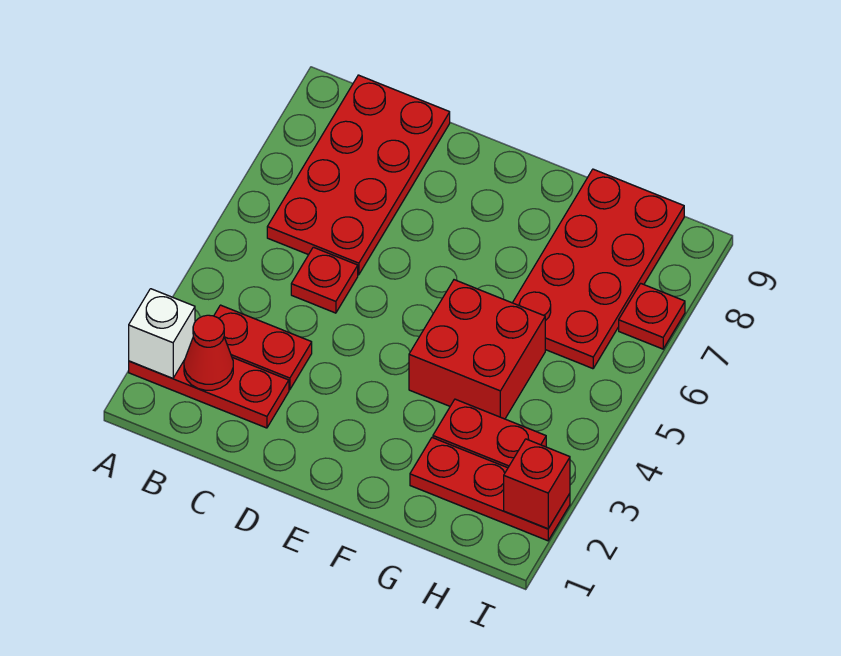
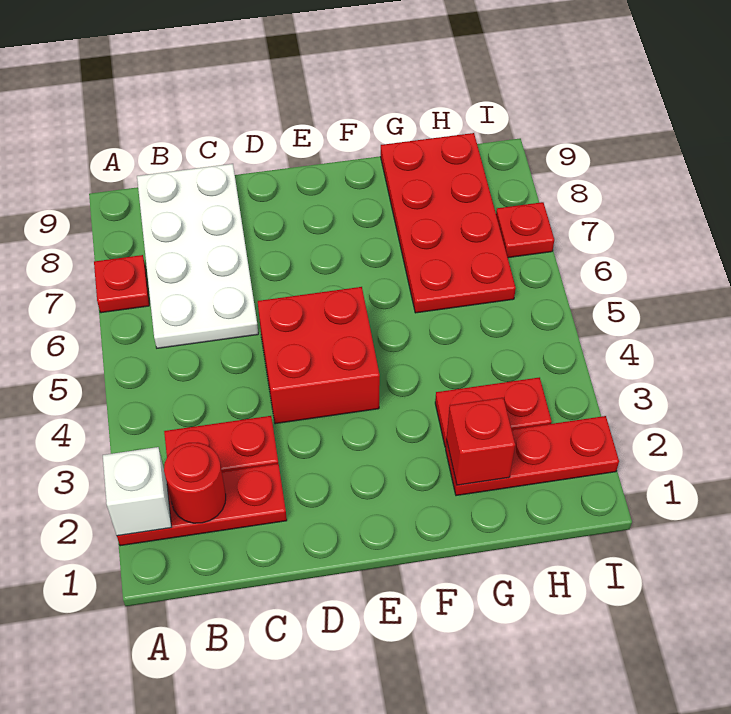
red cone B2 level 2 -> red round brick B2 level 2
red plate B6:C9 level 1 -> white plate B6:C9 level 1
red plate C5 level 1 -> red plate A7 level 1
red brick F4:G5 level 1 -> red brick D4:E5 level 1
red brick I2 level 2 -> red brick G2 level 2

